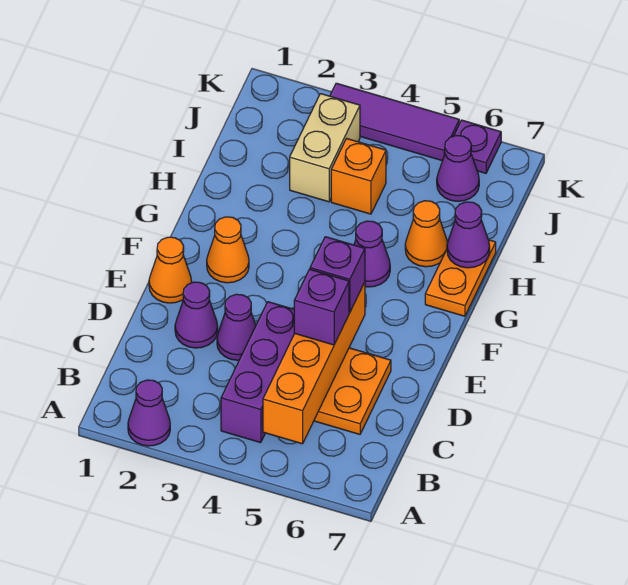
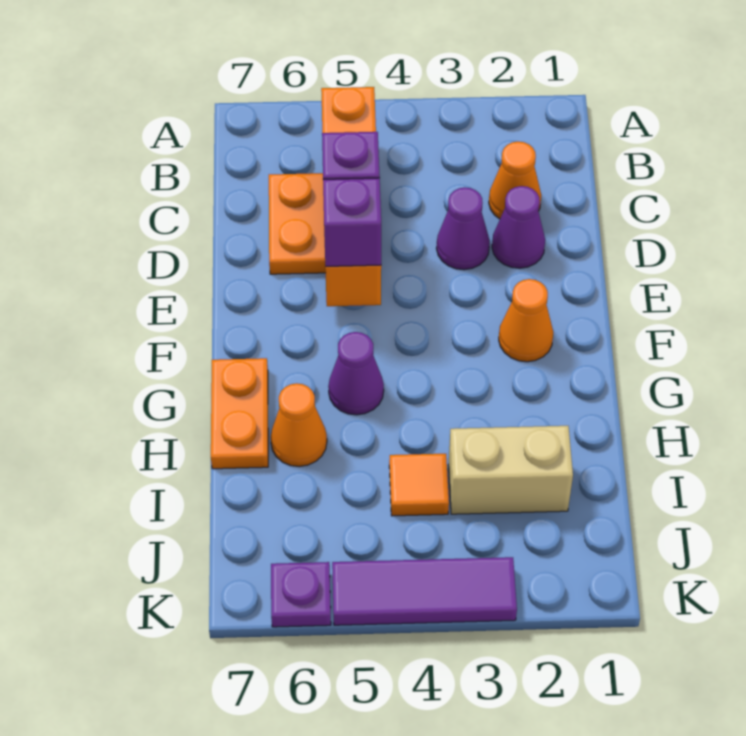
purple cone A2 level 1 -> none
purple brick B4:D4 level 1 -> none
orange cone E1 level 1 -> orange cone C2 level 1
purple cone H7 level 2 -> none
tan brick I3:J3 level 1 -> tan brick I2:I3 level 1
orange brick I4 level 1 -> orange tile I4 level 1
purple cone J6 level 1 -> none

